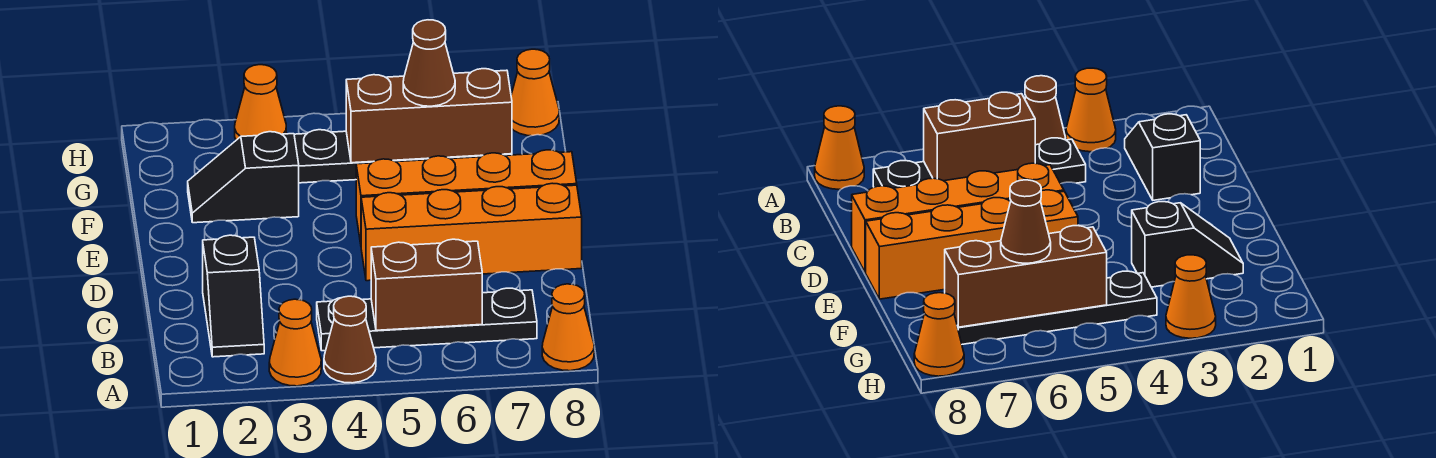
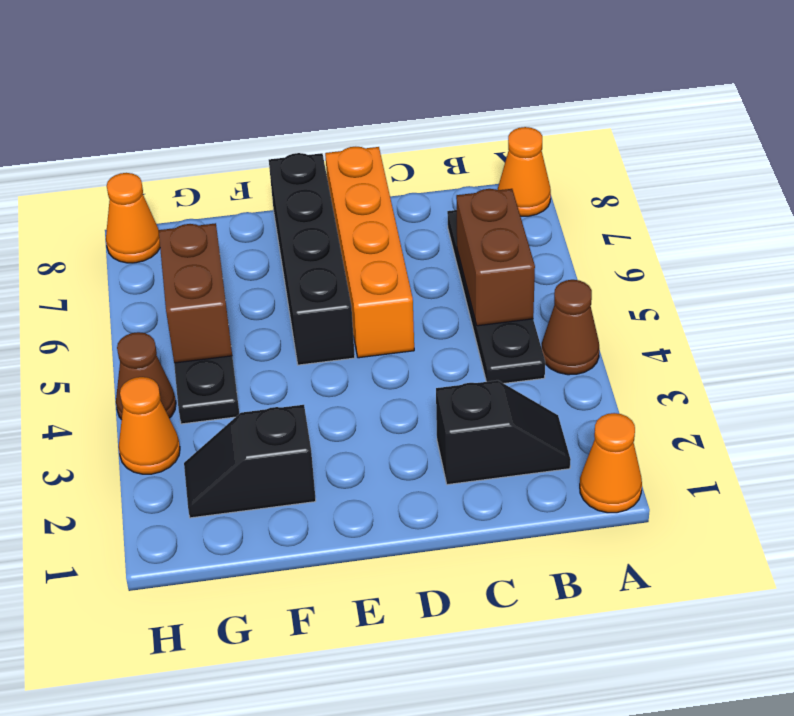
orange cone A3 level 1 -> orange cone A1 level 1
orange brick E5:E8 level 1 -> black brick E5:E8 level 1
black slope F2:F3 level 1 top 3 -> black slope F2:G2 level 1 top F
brown brick G5:G7 level 2 -> brown brick G5:G6 level 2
brown cone G6 level 3 -> brown cone H4 level 1

